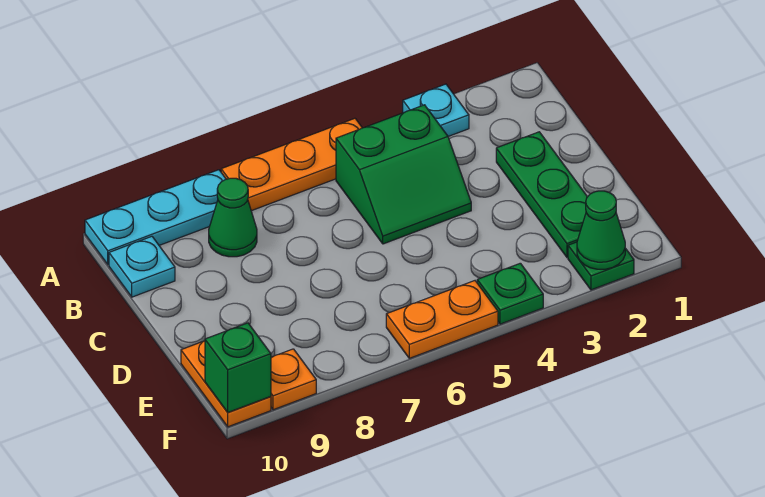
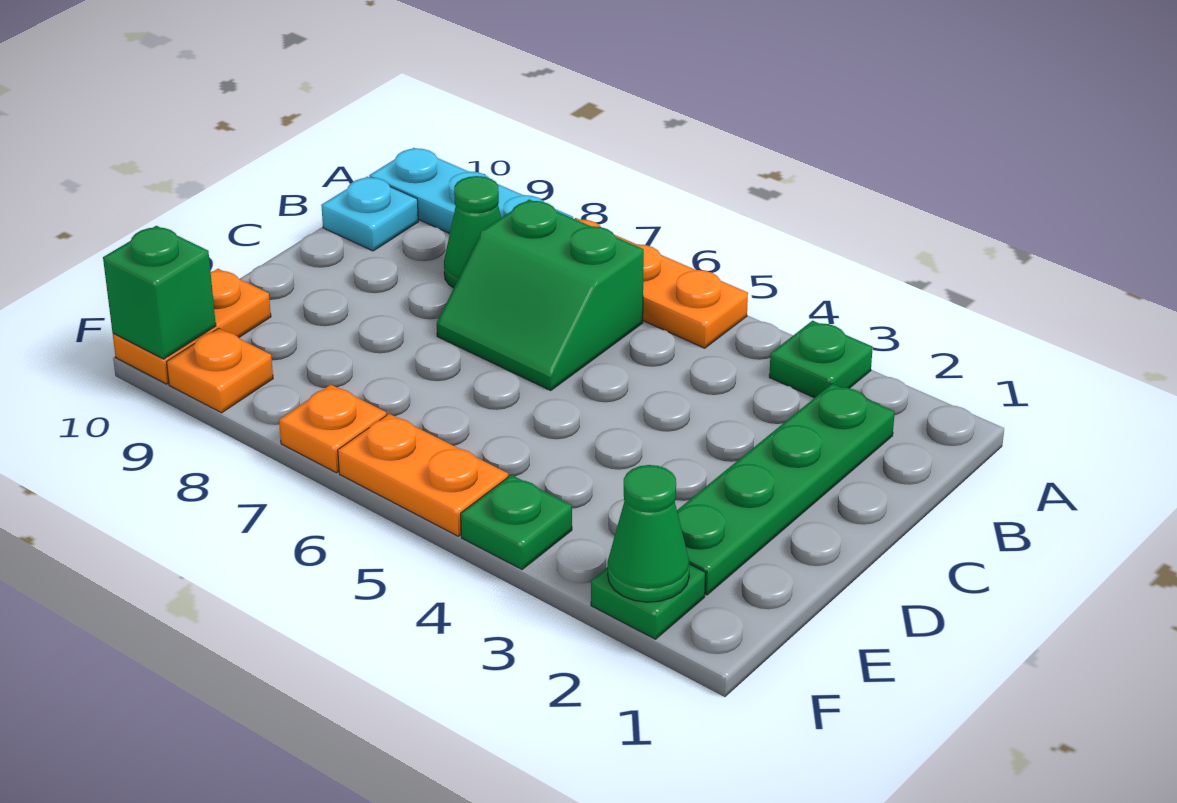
cyan plate A3 level 1 -> green plate A3 level 1
green slope B4:C5 level 1 top B -> green slope B6:C7 level 1 top B
green plate C2:E2 level 1 -> green plate B2:E2 level 1
none -> orange plate F7 level 1

